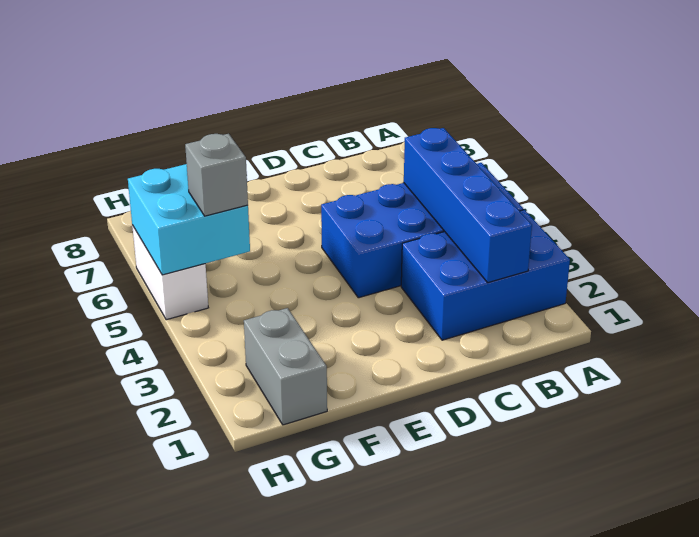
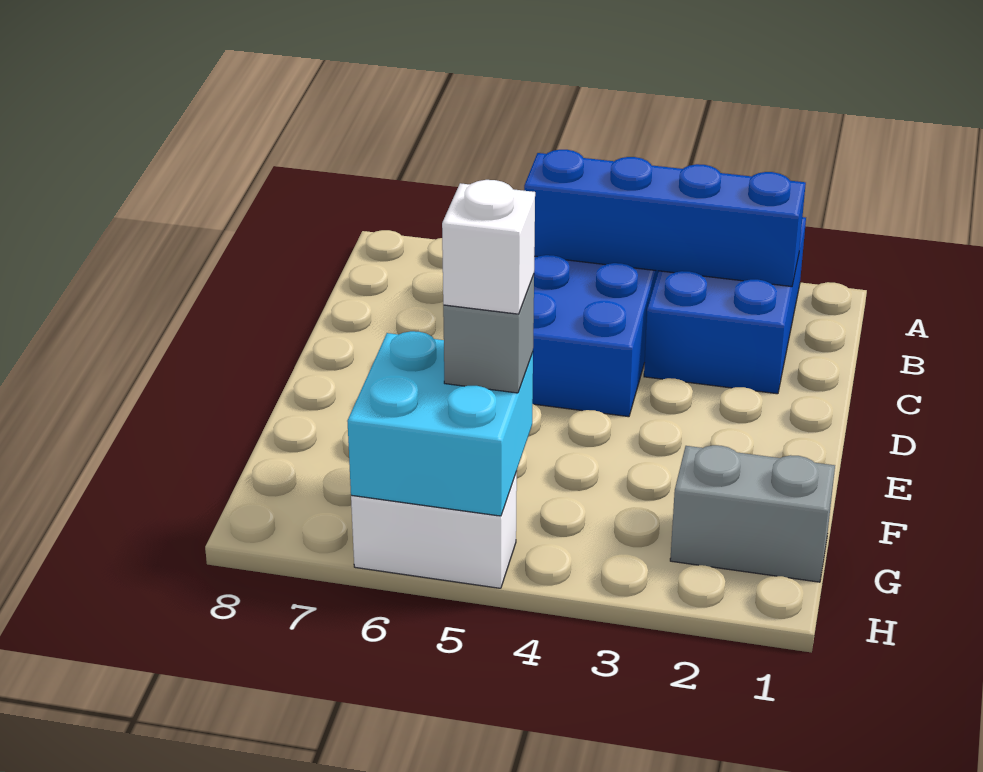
none -> white brick G5 level 4

